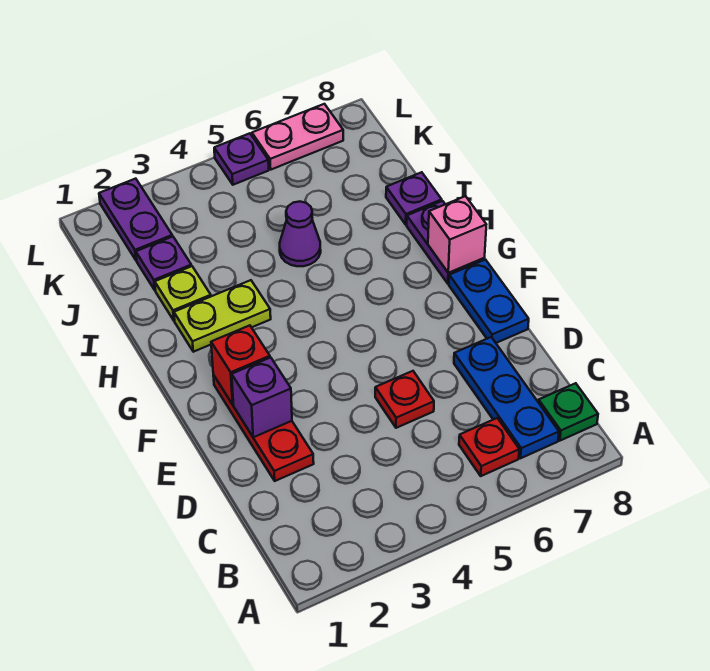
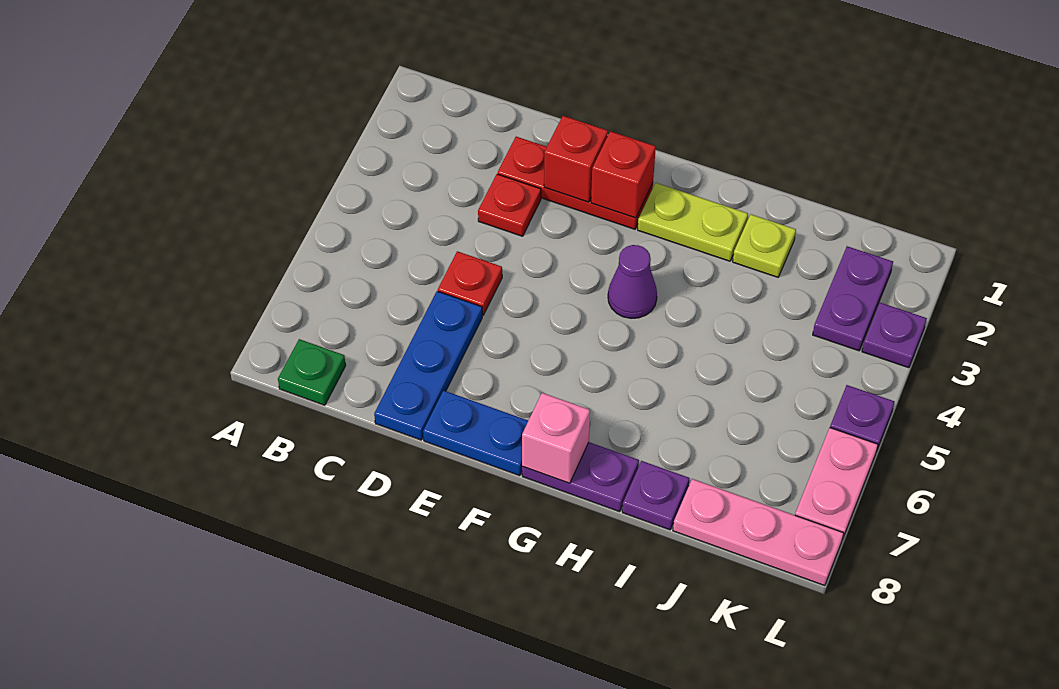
red plate B6 level 1 -> red plate D3 level 1
blue plate B7:D7 level 1 -> blue plate D6:D8 level 1
purple brick E2 level 2 -> red brick E2 level 2
lime plate H2:H3 level 1 -> lime plate G2:H2 level 1
purple cone I5 level 1 -> purple cone G4 level 1
purple plate J2 level 1 -> purple plate L3 level 1
none -> pink plate J8:L8 level 1
purple plate K2:L2 level 1 -> purple plate K2:K3 level 1

